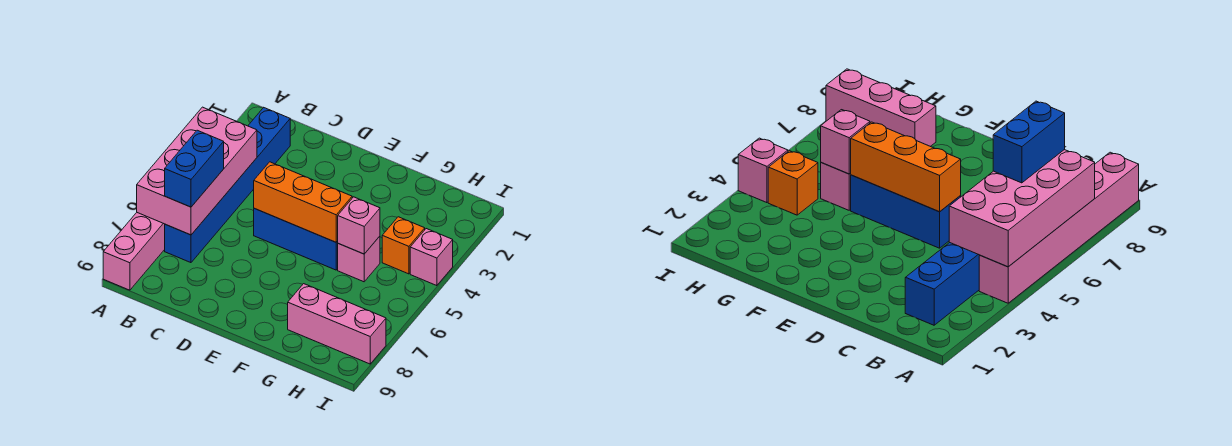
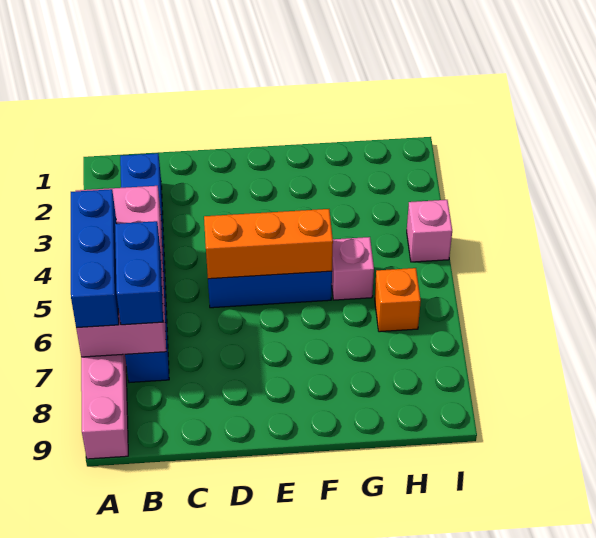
none -> blue brick A5:A7 level 3
pink brick G5 level 2 -> none
pink brick G8:I8 level 1 -> none
orange brick H4 level 1 -> orange brick H6 level 1

